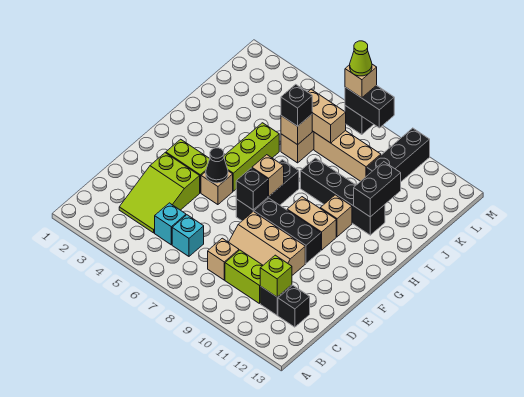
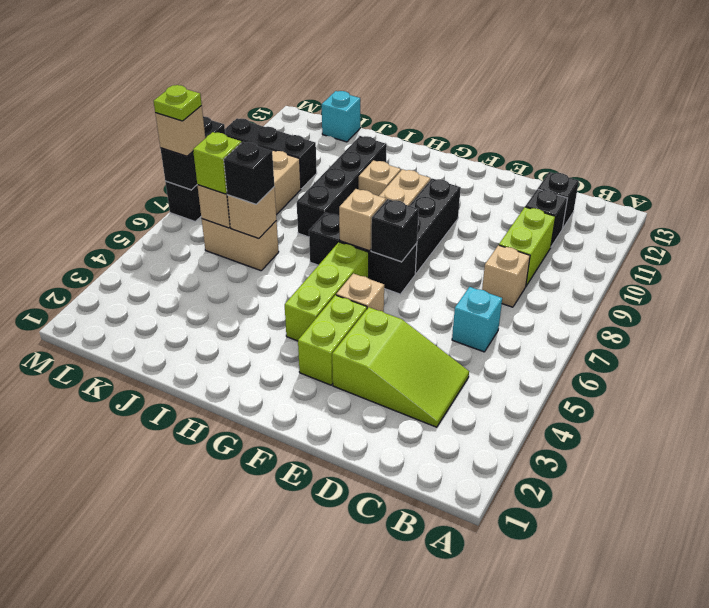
cyan brick C5 level 1 -> cyan brick K13 level 1
lime brick C11 level 2 -> lime brick K6 level 3
tan slope D8:E10 level 1 top E -> none
black cone F5 level 2 -> none
lime brick G5:I5 level 1 -> lime brick G4:G6 level 1
black brick I11:J11 level 2 -> none
lime cone M7 level 4 -> lime plate M7 level 4

